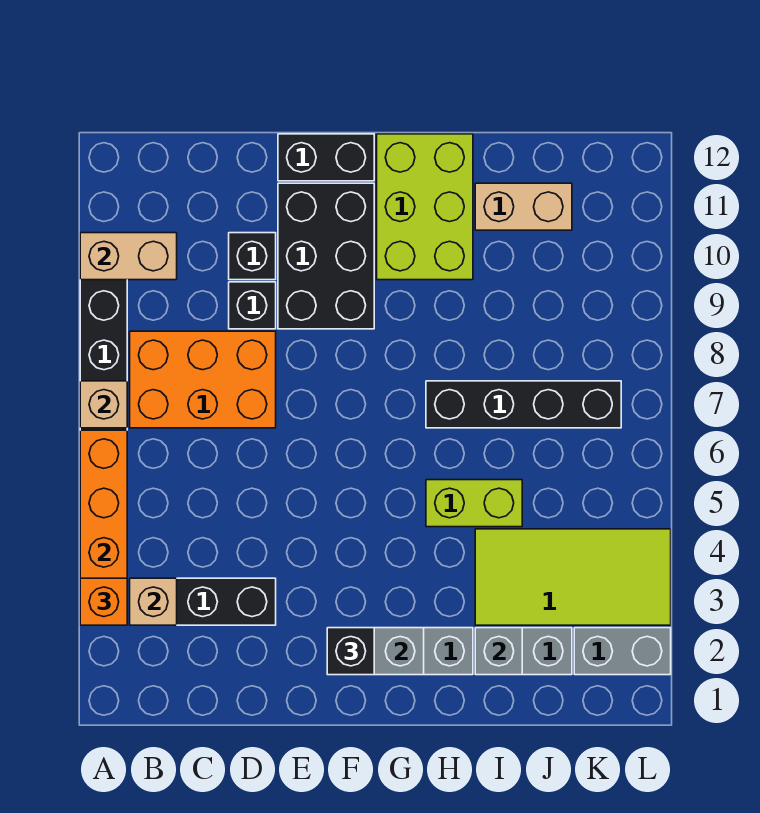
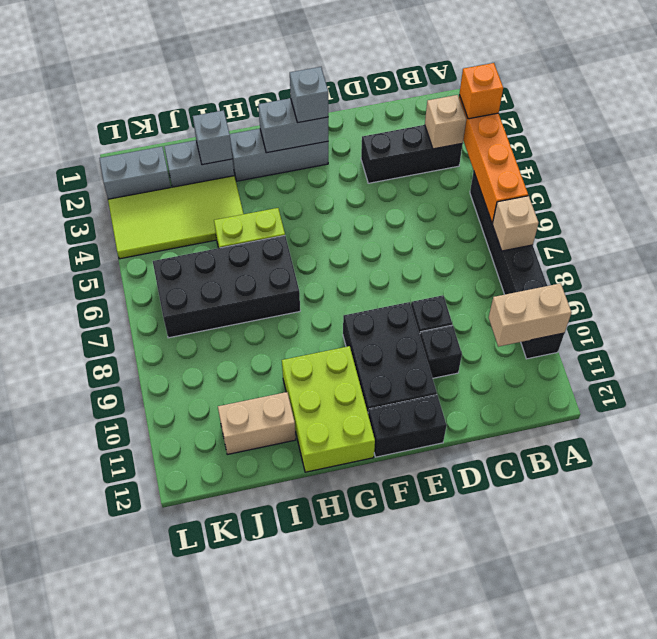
orange brick B7:D8 level 1 -> none
black brick F2 level 3 -> grey brick F2 level 3
black brick H7:K7 level 1 -> black brick H6:K7 level 1

